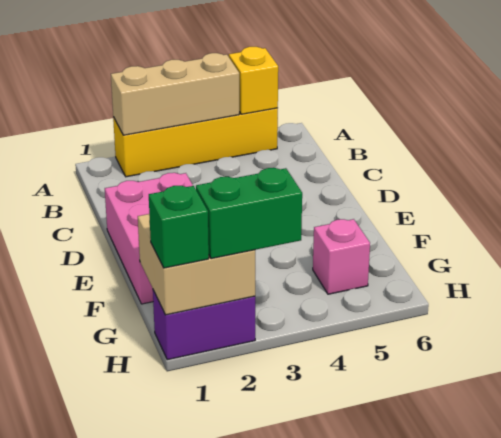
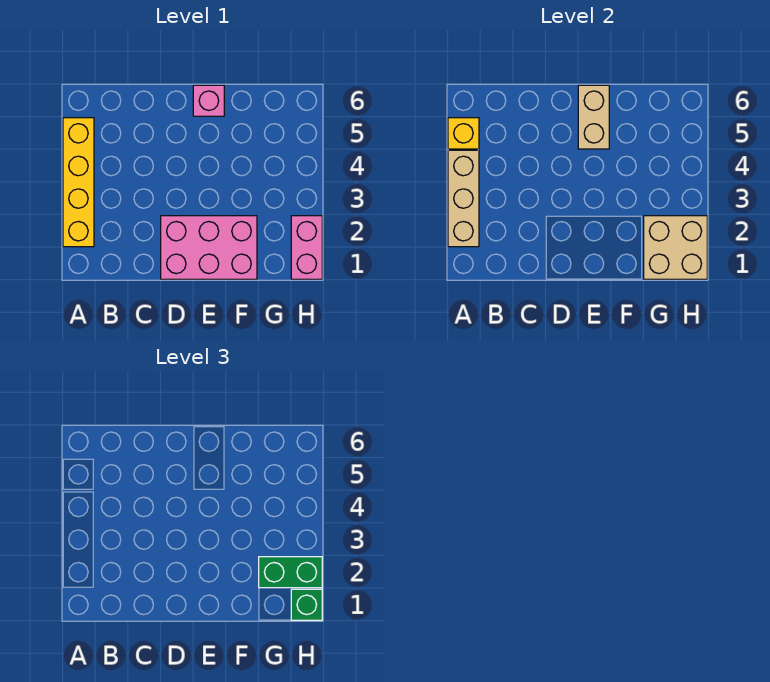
none -> tan brick E5:E6 level 2
pink brick G5 level 1 -> pink brick E6 level 1
purple brick H1:H2 level 1 -> pink brick H1:H2 level 1
green brick H2:H3 level 3 -> green brick G2:H2 level 3

